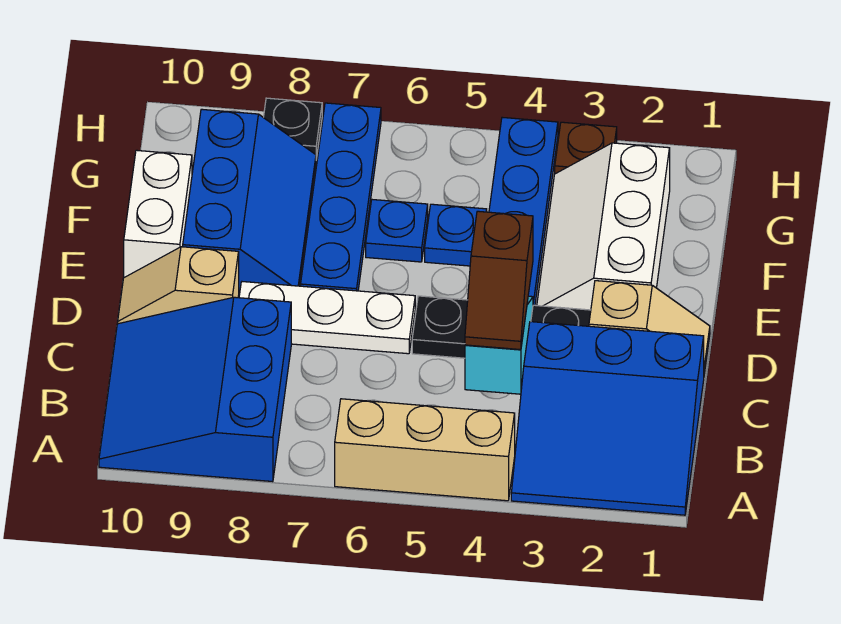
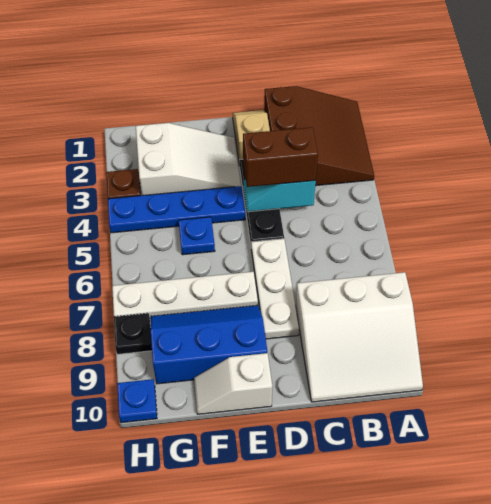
blue slope A1:C3 level 1 top C -> brown slope A1:C3 level 1 top C
tan brick A4:A6 level 1 -> none
blue slope A8:C10 level 1 top 8 -> white slope A8:C10 level 1 top 8
brown slope C4:D4 level 3 top D -> brown brick C4:D4 level 3
tan slope D9:D10 level 1 top 9 -> none
white slope E2:G3 level 1 top 2 -> white slope E2:G3 level 1 top G
blue plate E7:H7 level 1 -> white plate E7:H7 level 1
white brick E10:F10 level 1 -> white slope E10:F10 level 1 top E
blue plate F6 level 1 -> blue plate H10 level 1

